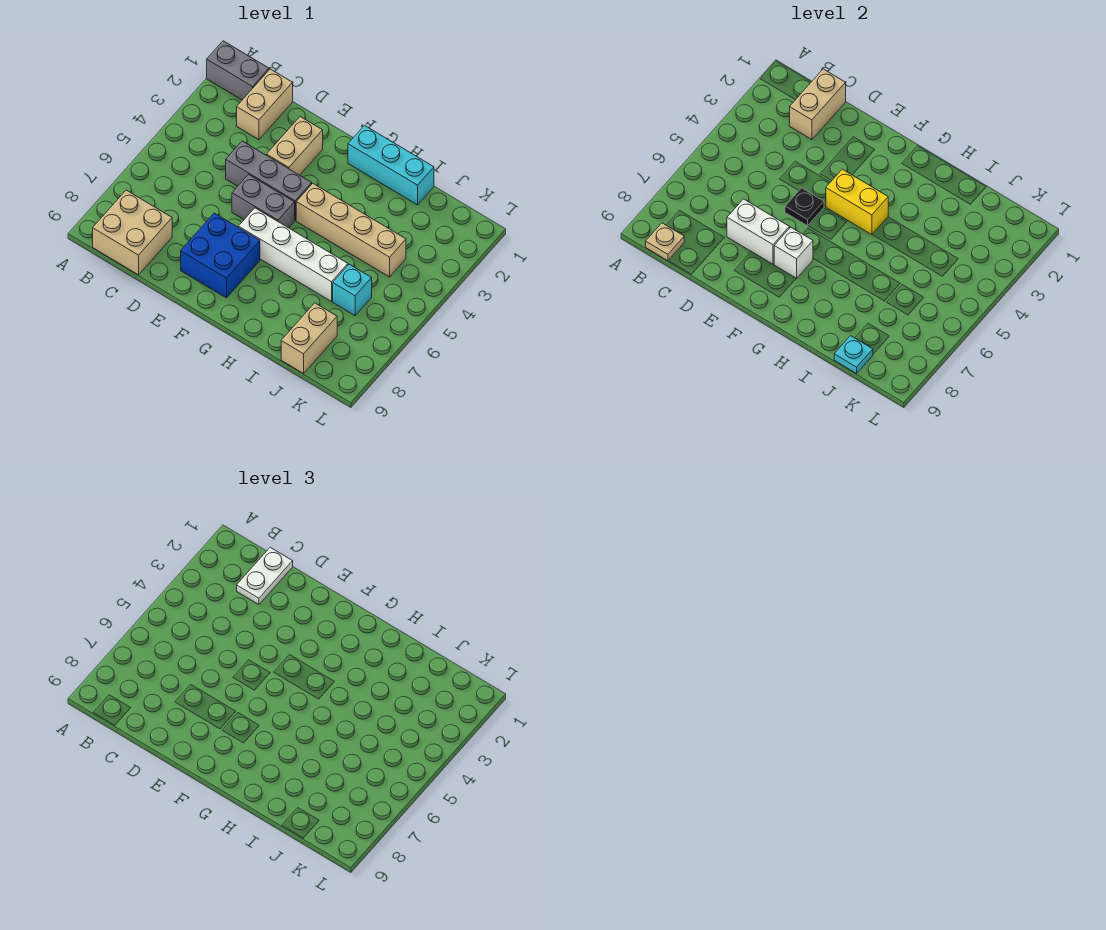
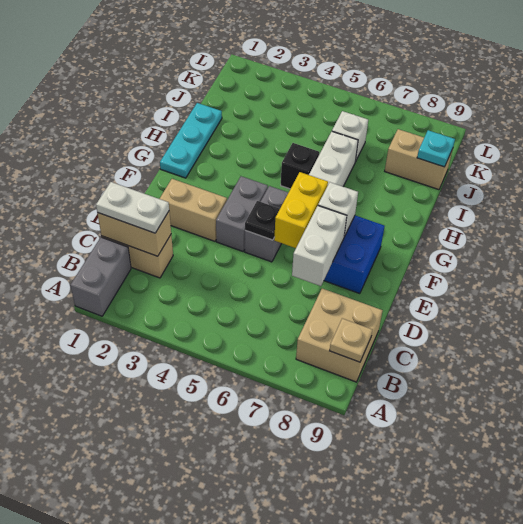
grey brick D4:F4 level 1 -> grey brick E4:F4 level 1
yellow brick F4:G4 level 2 -> yellow brick E6:F6 level 2
cyan brick G1:I1 level 1 -> cyan plate G1:I1 level 1
tan brick G4:J4 level 1 -> none
none -> black brick H5 level 1
cyan brick J6 level 1 -> white brick J6 level 1

